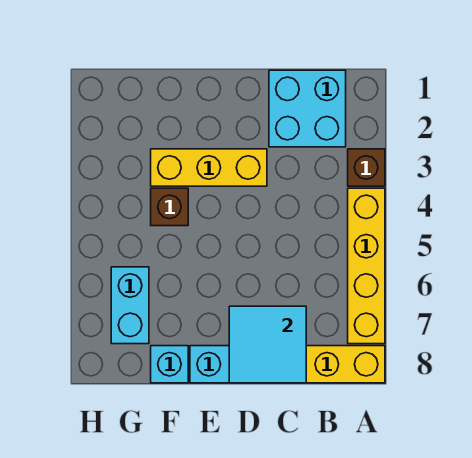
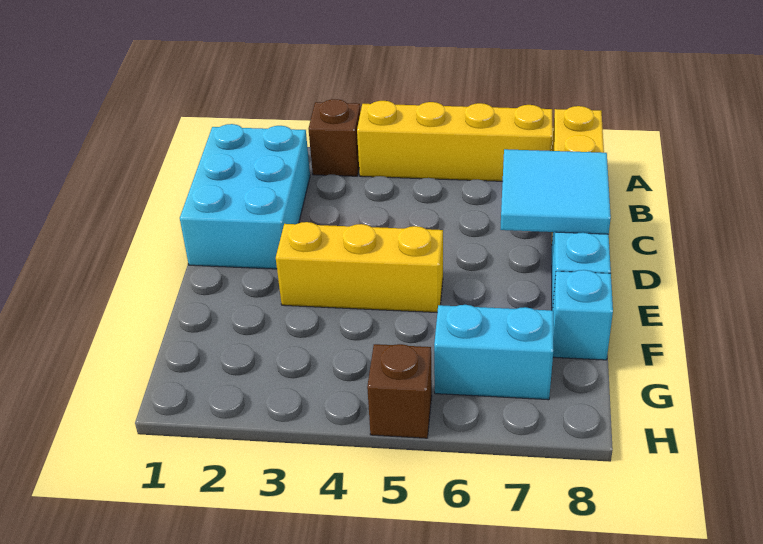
cyan brick B1:C2 level 1 -> cyan brick B1:D2 level 1
yellow brick D3:F3 level 1 -> yellow brick E3:E5 level 1
brown brick F4 level 1 -> brown brick H5 level 1

